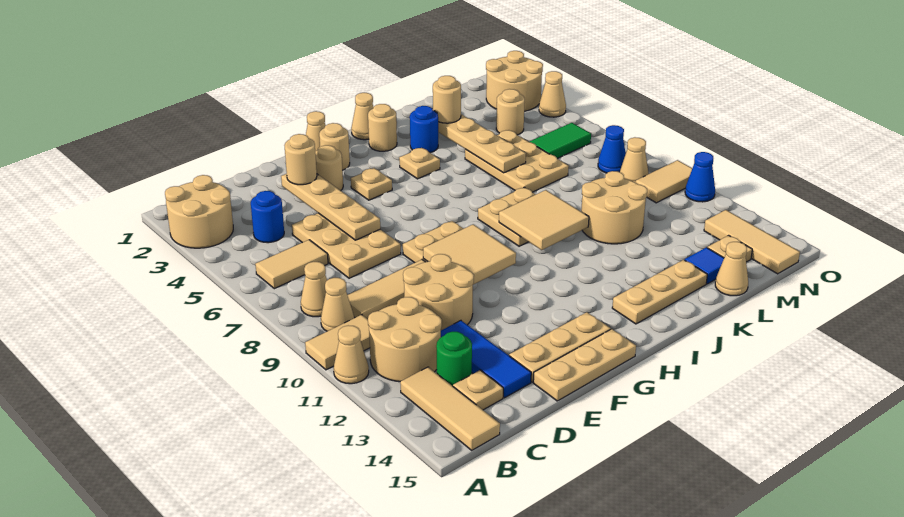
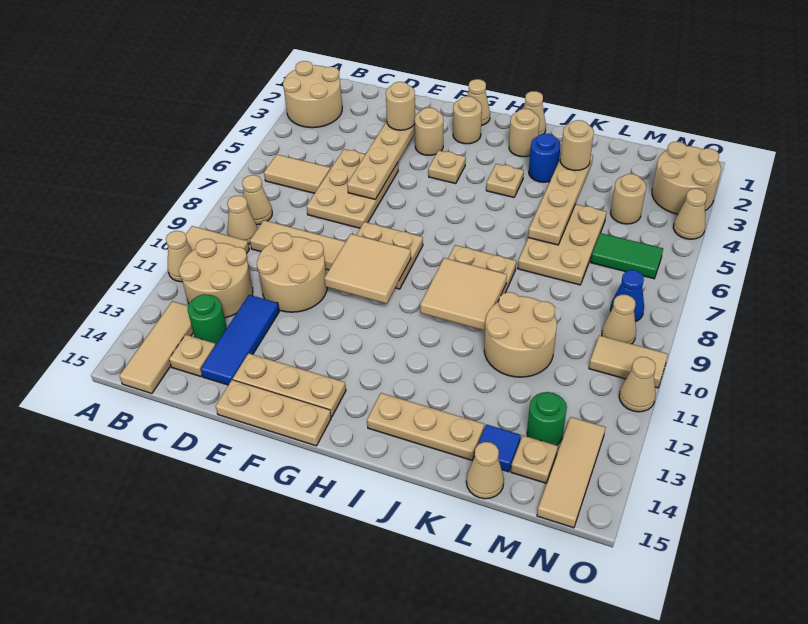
blue round brick C4 level 1 -> none
none -> green round brick M13 level 1
blue cone O11 level 1 -> tan cone O11 level 1

